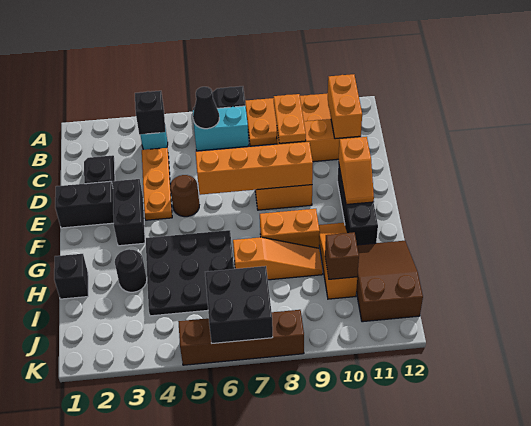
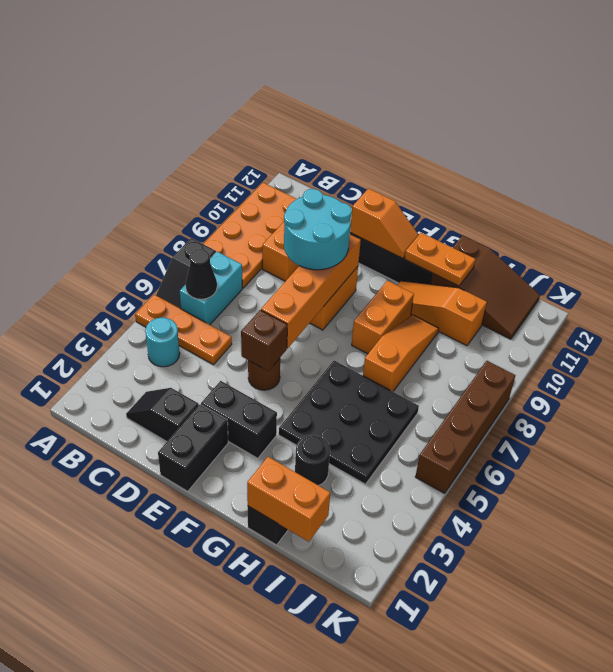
black brick B4 level 2 -> none
orange plate B9:C9 level 2 -> orange plate G11:H11 level 2
orange brick B11:C11 level 2 -> orange brick H1:I1 level 2
orange plate C4:E4 level 1 -> orange plate A5:C5 level 1
none -> cyan round brick D8:E9 level 3
brown slope H11:J12 level 1 top J -> brown slope H11:J12 level 1 top H
brown brick I10 level 2 -> brown brick E5 level 2
black brick J6:K7 level 2 -> none

